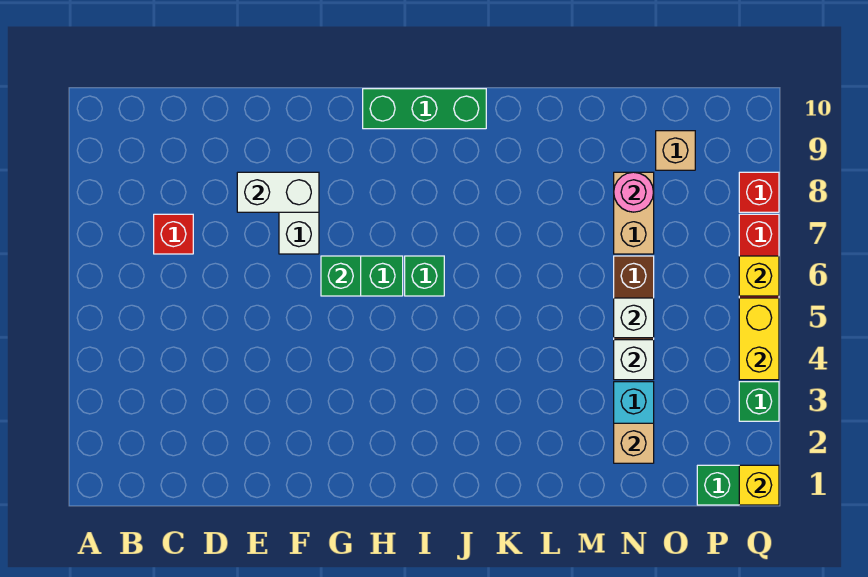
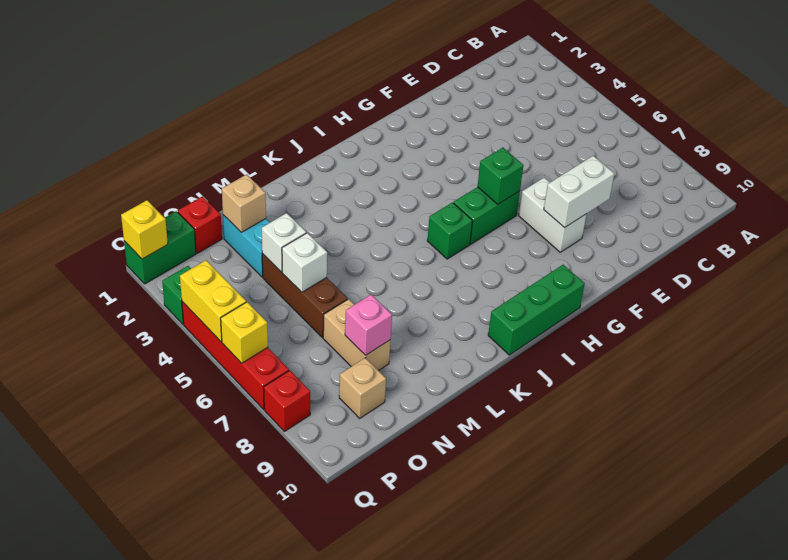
red brick C7 level 1 -> red brick O1 level 1
pink round brick N8 level 2 -> pink brick N8 level 2

